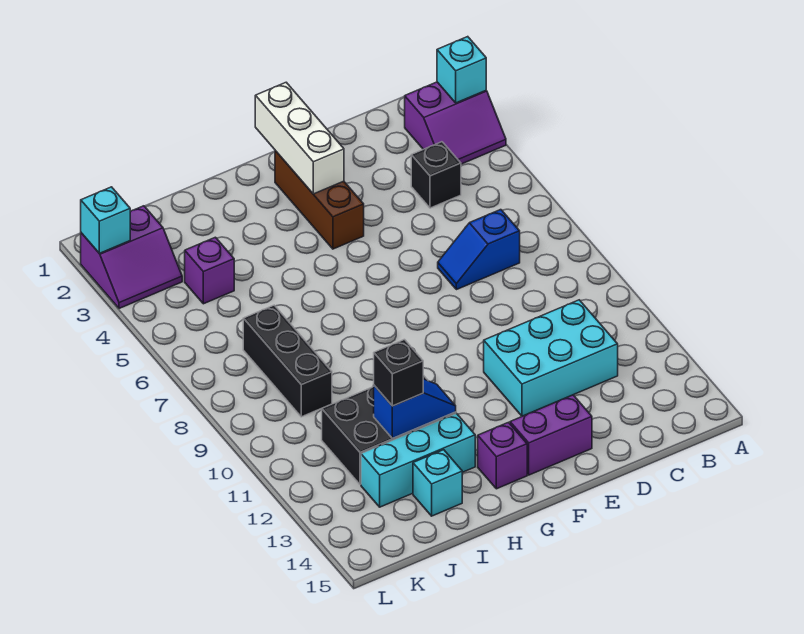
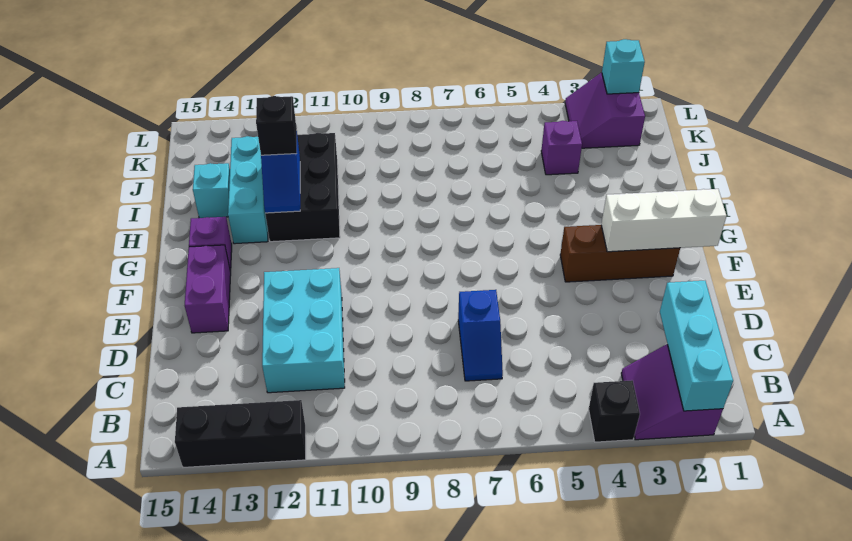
cyan brick A2 level 2 -> cyan brick A2:C2 level 2
black brick C4 level 1 -> black brick A4 level 1
blue slope C7:D7 level 1 top C -> blue slope C7:D7 level 1 top D
black brick J7:J9 level 1 -> black brick A12:A14 level 1

